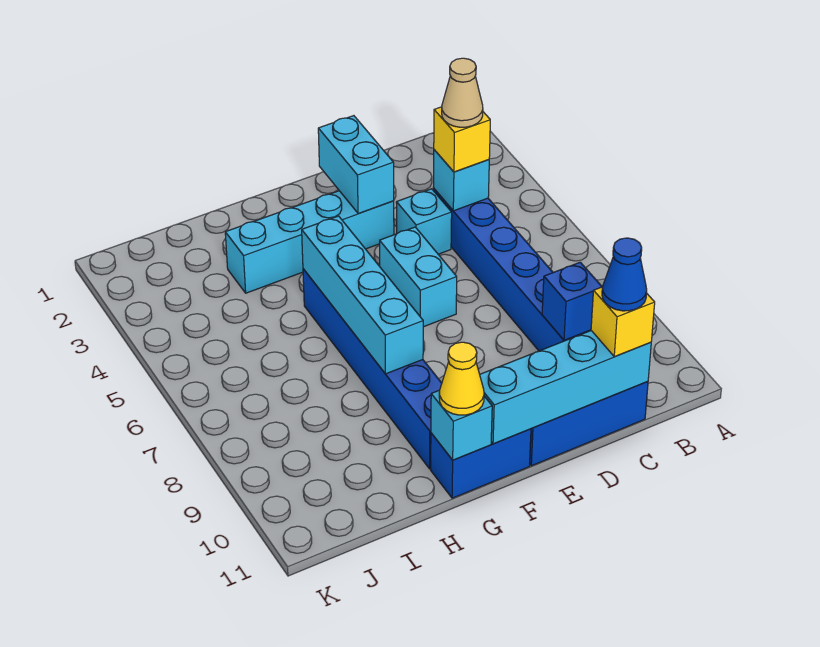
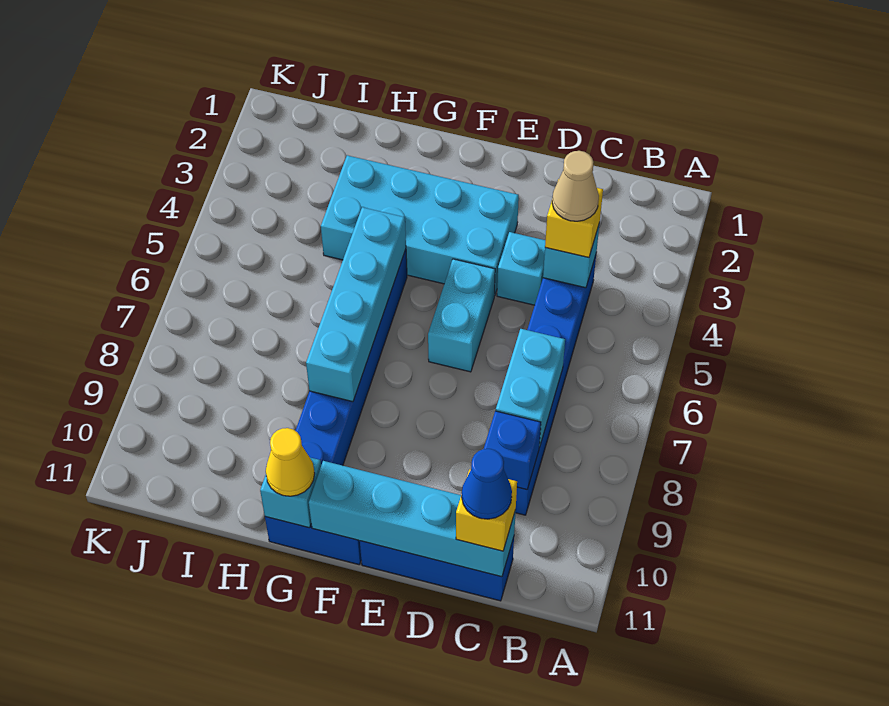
cyan brick E2:E3 level 2 -> cyan brick C7:C8 level 2
cyan brick E3:H3 level 1 -> cyan brick E3:H4 level 1

